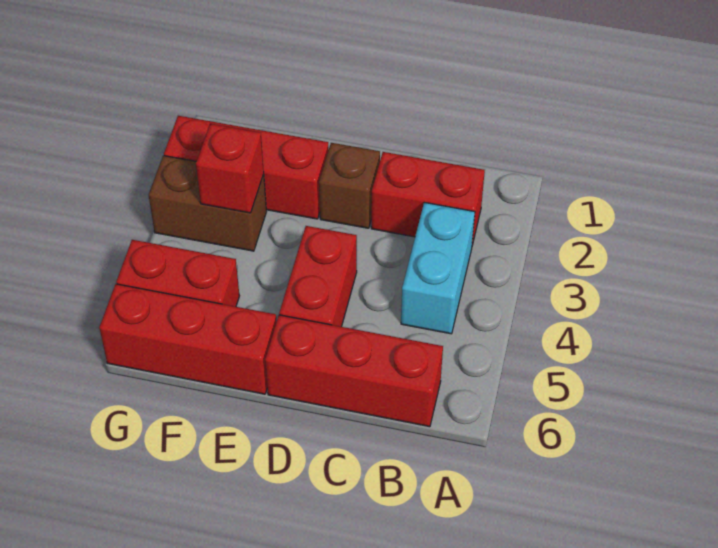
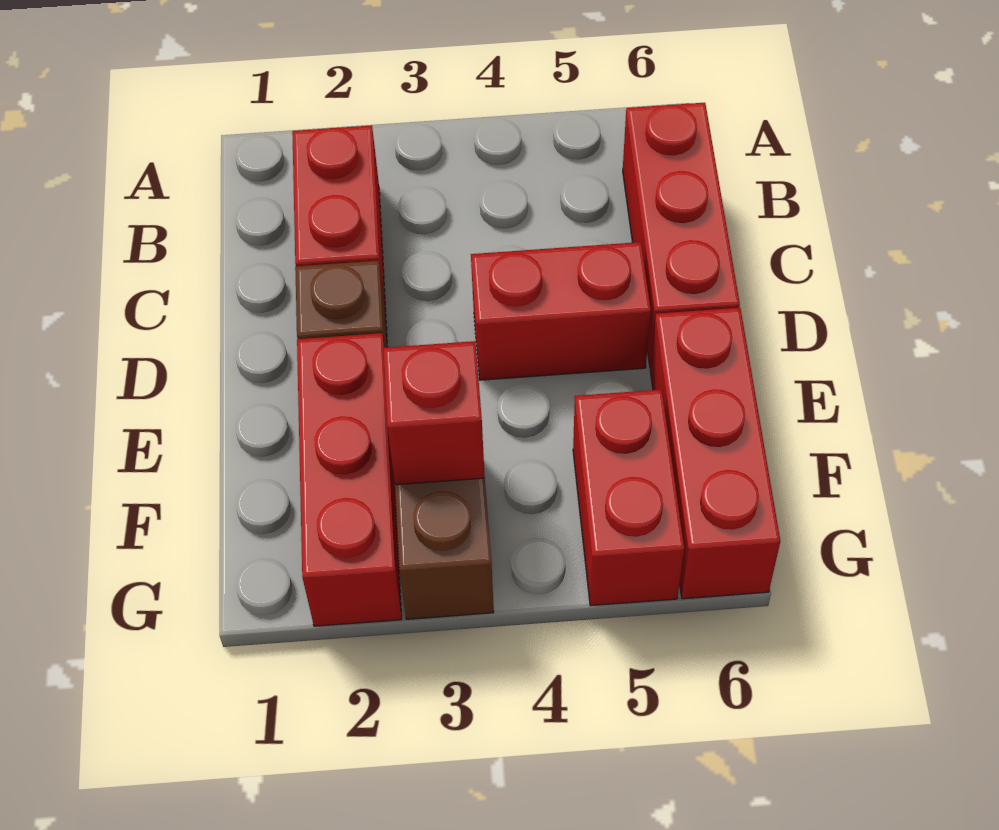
cyan brick B3:B4 level 1 -> none

